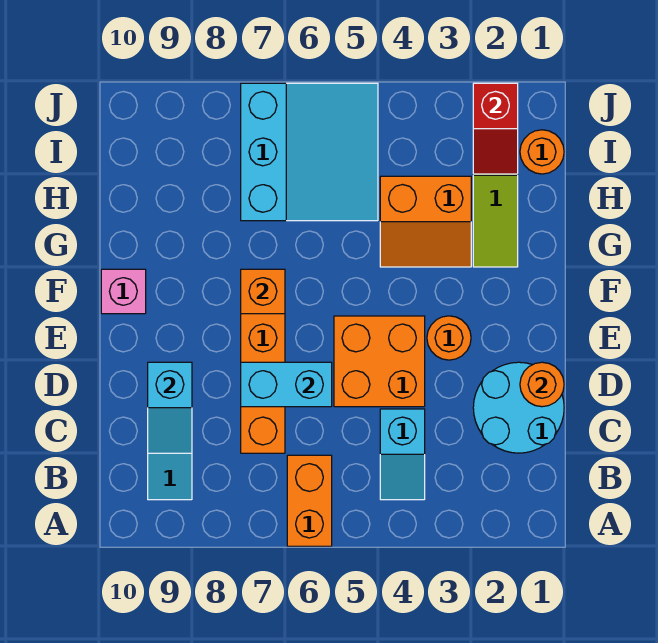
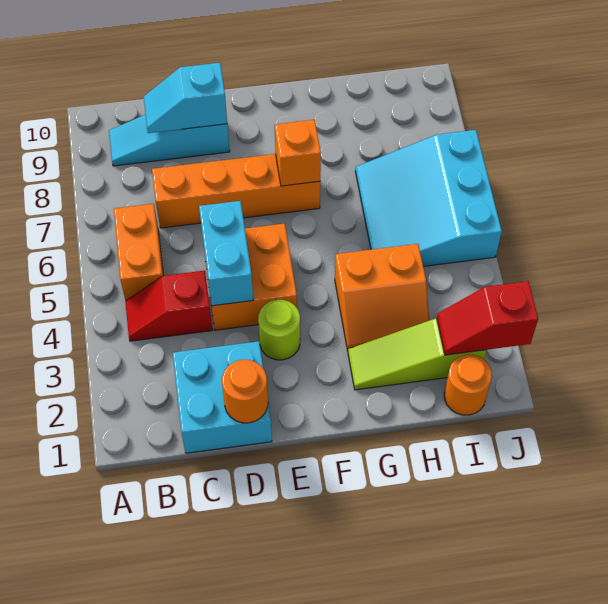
orange brick A6:B6 level 1 -> orange brick B5:B6 level 1
cyan slope B4:C4 level 1 top C -> red slope B4:C4 level 1 top C
cyan round brick C1:D2 level 1 -> cyan brick C1:D2 level 1
cyan brick D6:D7 level 2 -> cyan brick D4:D5 level 2
orange round brick E3 level 1 -> lime round brick E3 level 1
pink brick F10 level 1 -> none
orange slope G3:H4 level 1 top H -> orange slope G3:H4 level 1 top 4
cyan slope H5:J7 level 1 top 7 -> cyan slope H5:J7 level 1 top J

